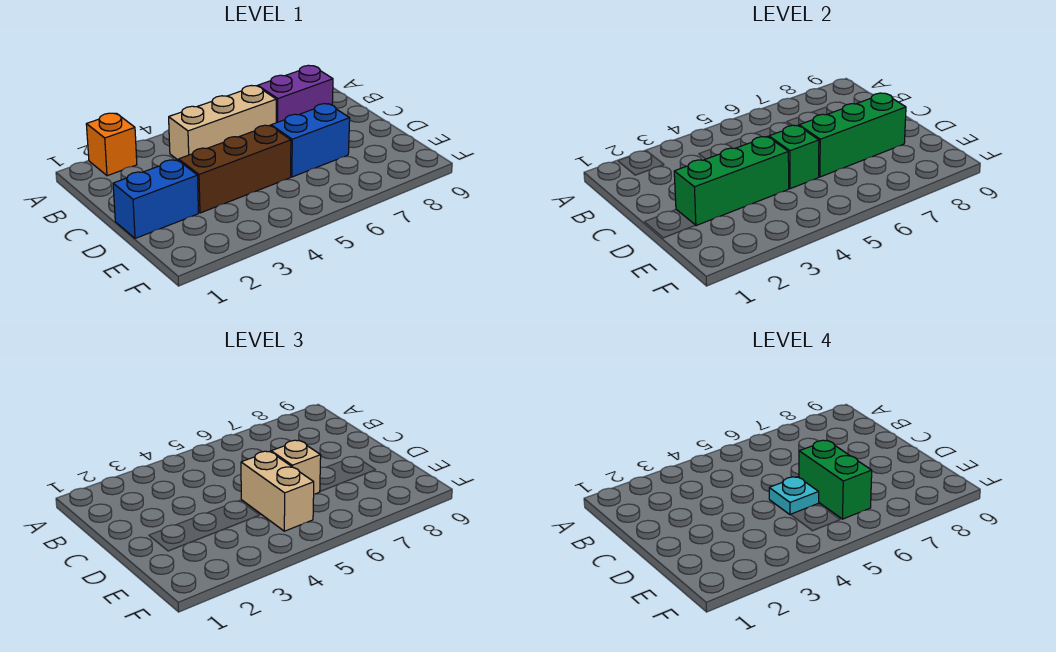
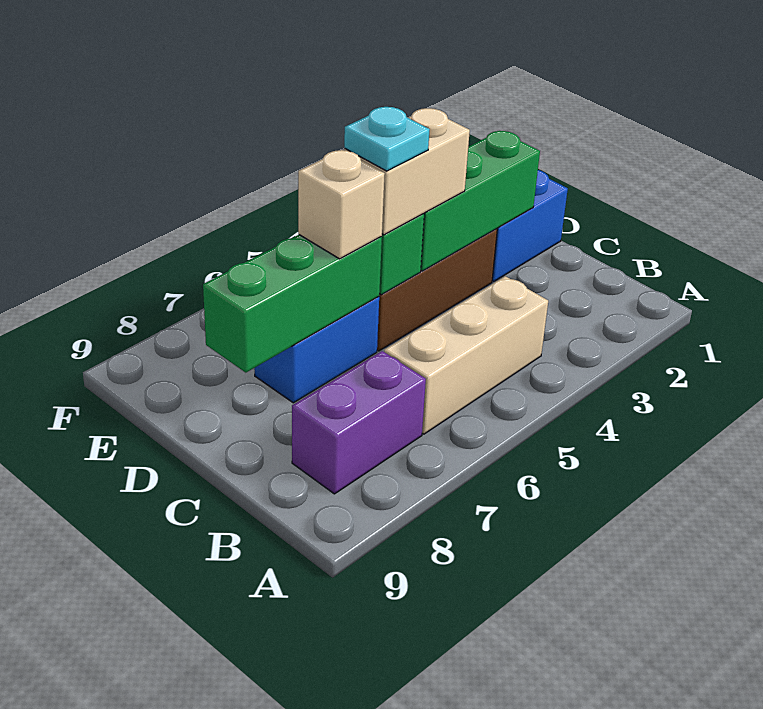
orange brick A2 level 1 -> none
tan brick D5:E5 level 3 -> tan brick D4:D5 level 3
green brick D6:E6 level 4 -> none

